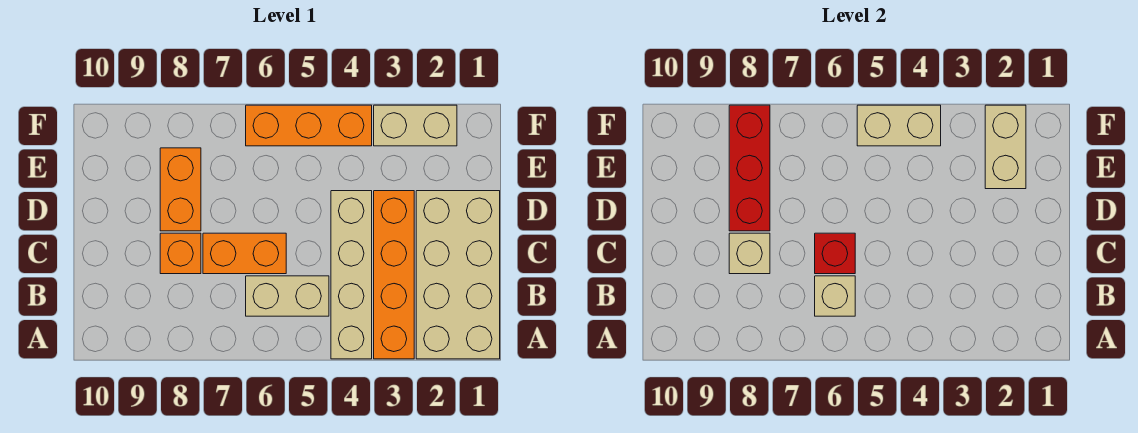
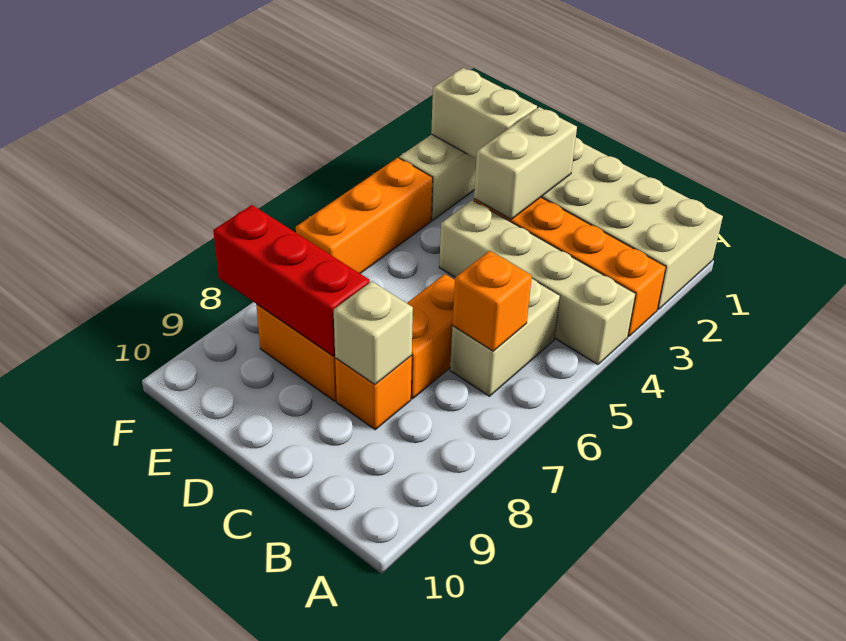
tan brick B6 level 2 -> orange brick B6 level 2
red brick C6 level 2 -> none
tan brick F4:F5 level 2 -> tan brick D2:D3 level 2

